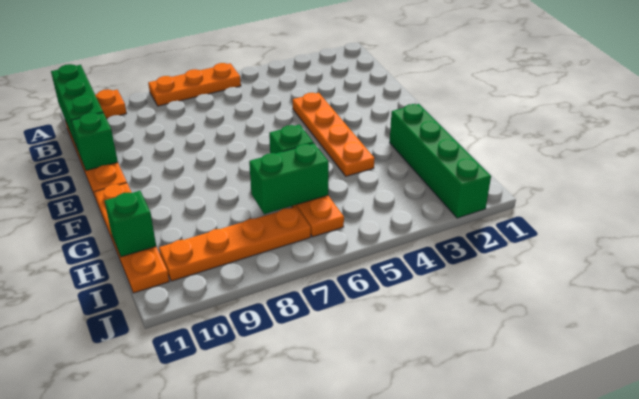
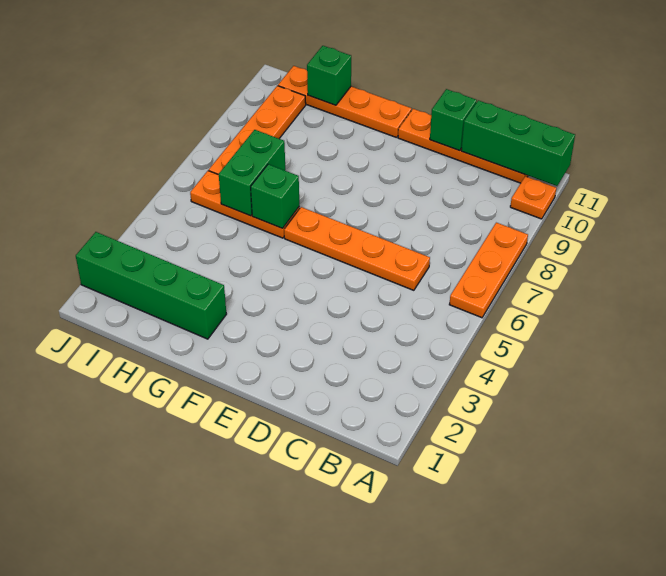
orange plate D4:G4 level 1 -> orange plate C6:F6 level 1

